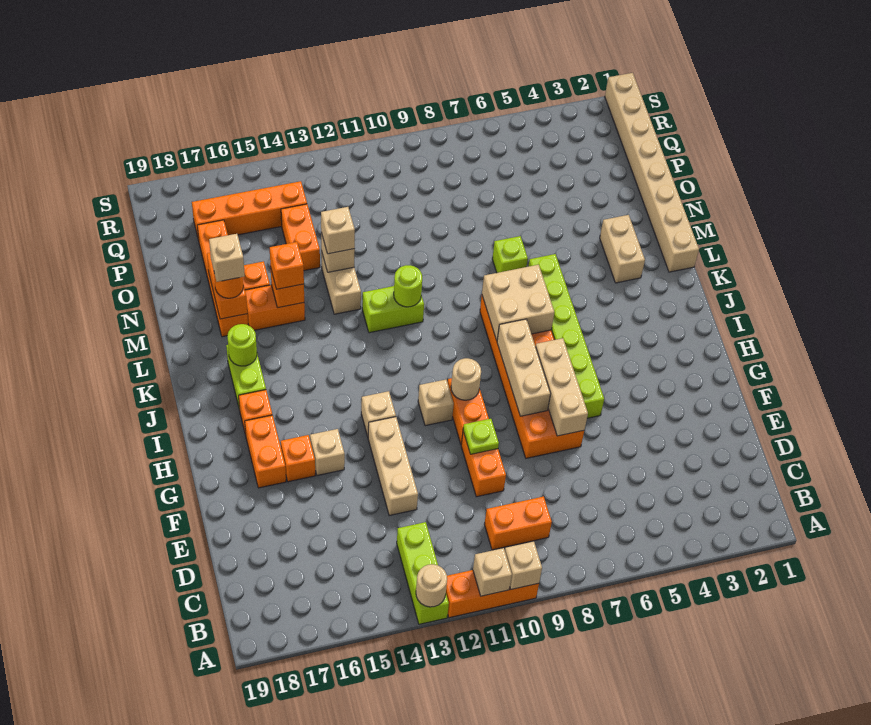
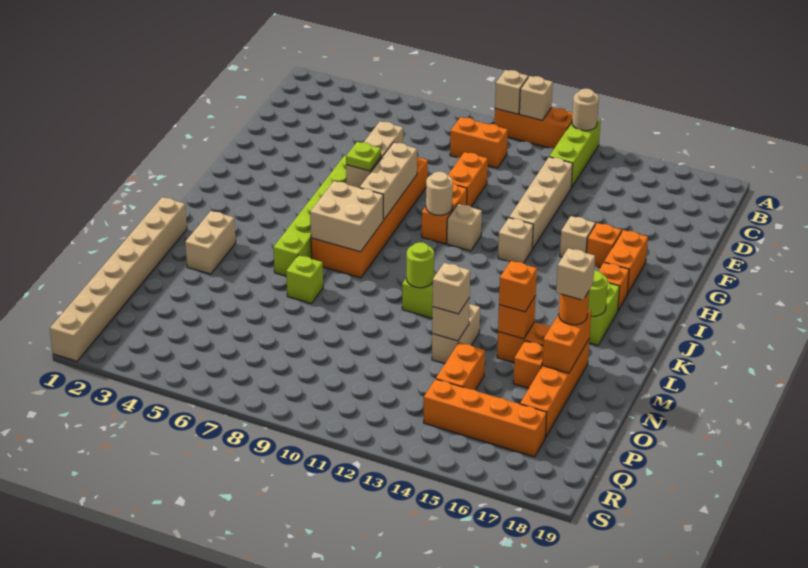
tan brick E13:G13 level 1 -> tan brick D13:G13 level 1
lime plate F10 level 2 -> lime plate H7 level 3

